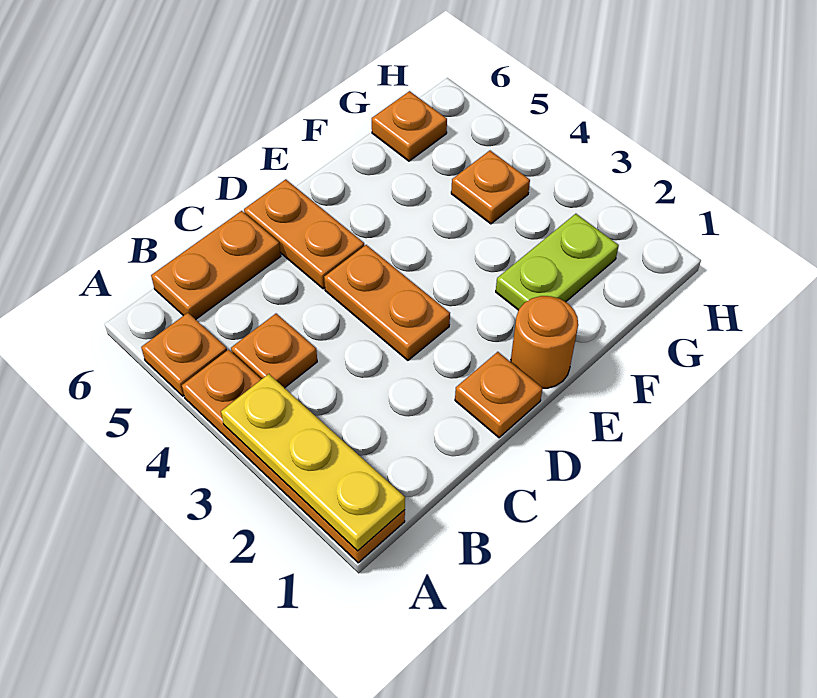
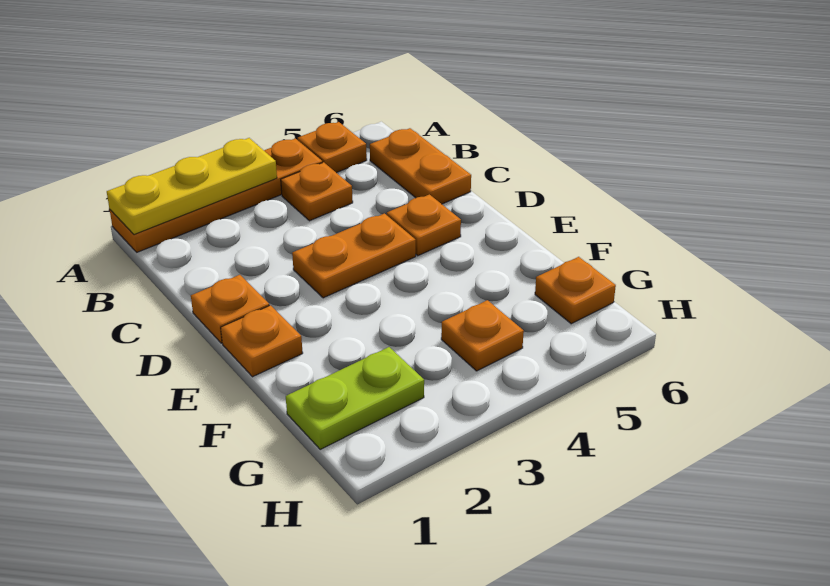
orange plate D5:D6 level 1 -> orange plate D5 level 1
orange round brick E1 level 1 -> orange plate E1 level 1
lime plate F2:G2 level 1 -> lime plate G1:G2 level 1

